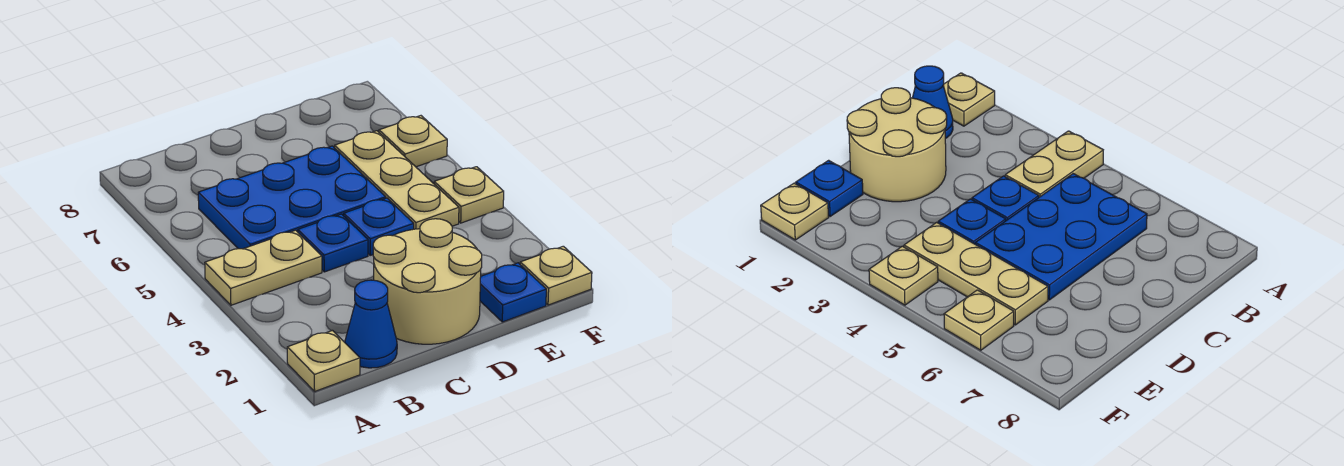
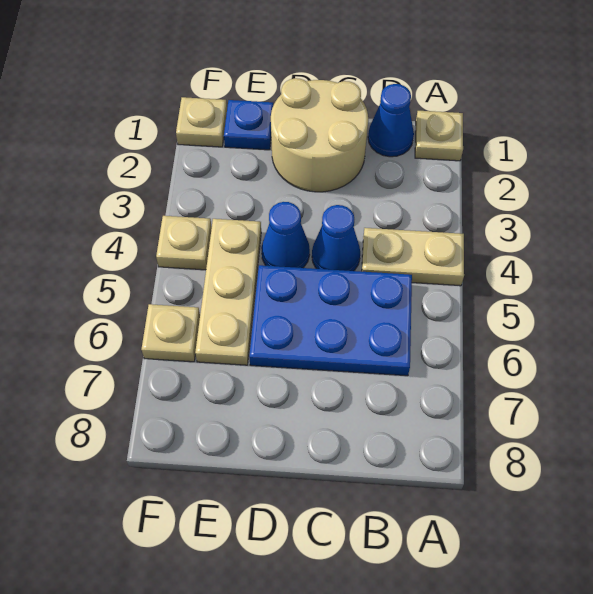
blue plate C4 level 1 -> blue cone C4 level 1
blue plate D4 level 1 -> blue cone D4 level 1

